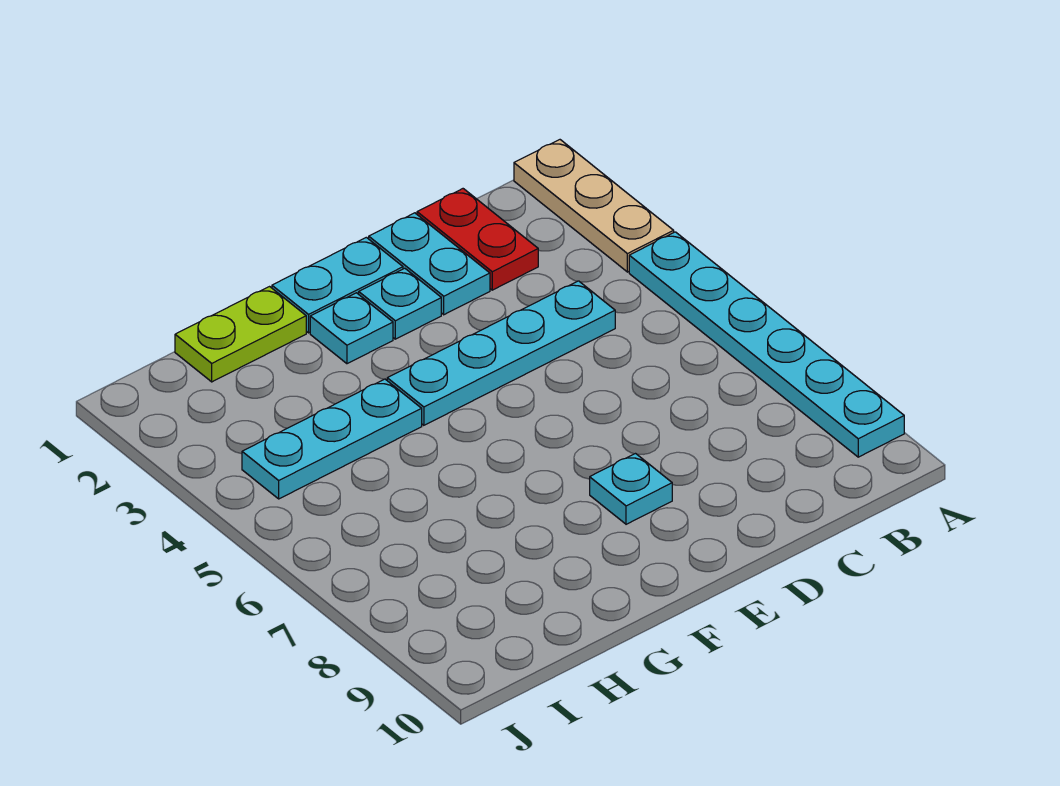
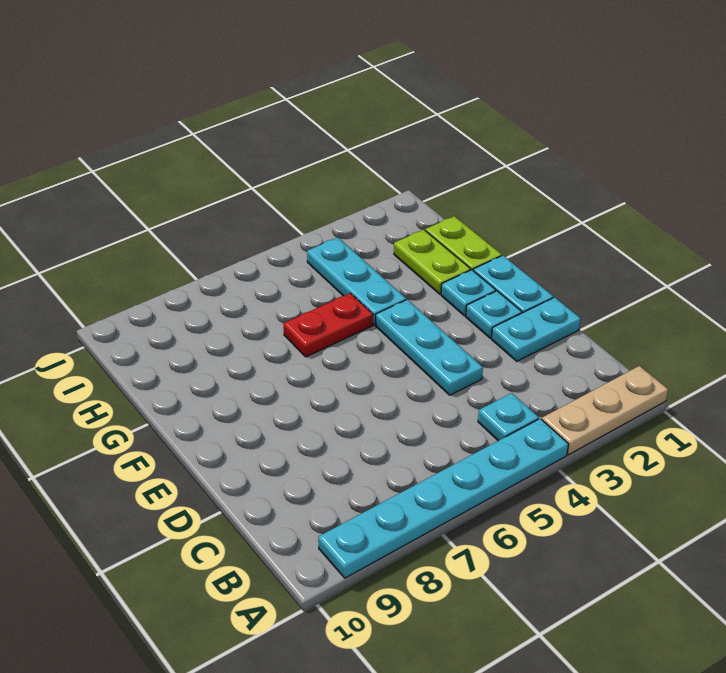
red plate C1:C2 level 1 -> red plate G5:G6 level 1
cyan plate C4:F4 level 1 -> cyan plate D4:F4 level 1
cyan plate E8 level 1 -> cyan plate B4 level 1
none -> lime plate G2:H2 level 1

